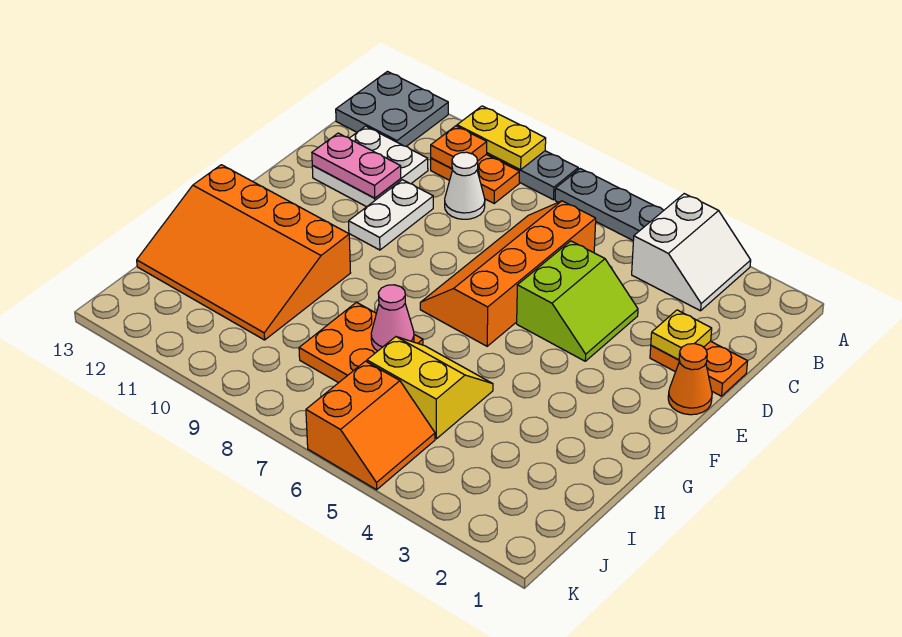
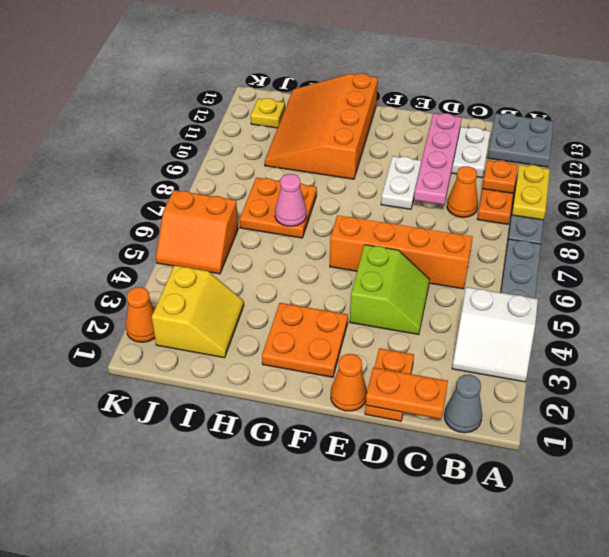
none -> grey cone B1 level 1
none -> orange plate C1:D1 level 2
white cone C9 level 1 -> orange cone C9 level 1
yellow plate D2 level 2 -> yellow plate J12 level 1
lime slope D4:E5 level 1 top 5 -> lime slope D4:E5 level 1 top E
white plate D10:E10 level 1 -> white plate E9:E10 level 1
pink plate D11:D12 level 2 -> pink plate D9:D12 level 2
none -> orange plate F2:G3 level 1
yellow slope H5:I6 level 1 top I -> yellow slope I2:J3 level 1 top J
none -> orange cone K2 level 1

